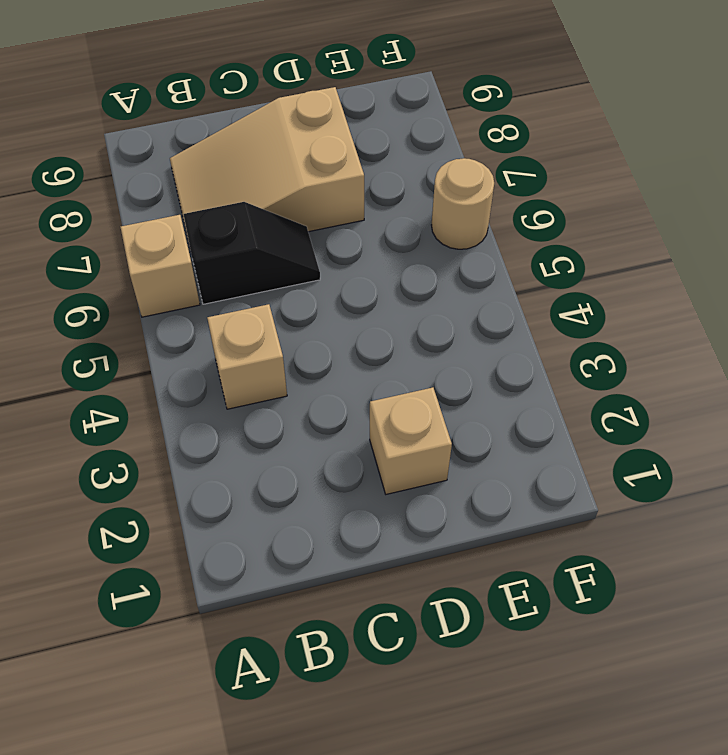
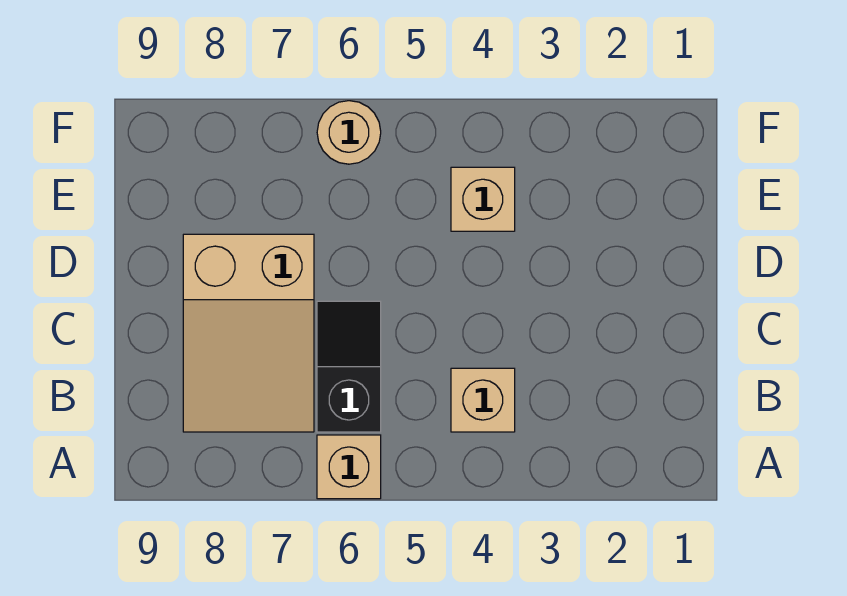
tan brick D2 level 1 -> tan brick E4 level 1

